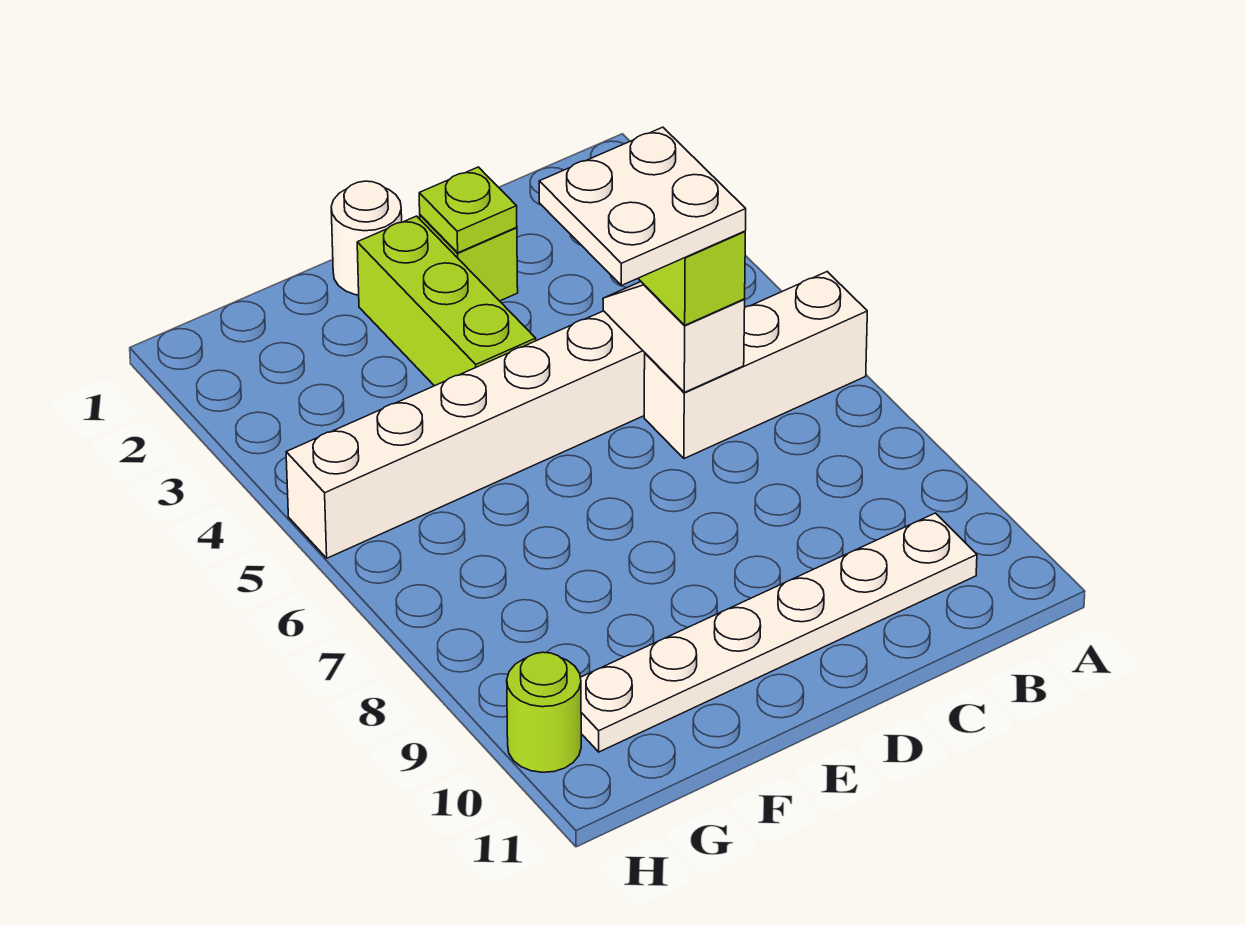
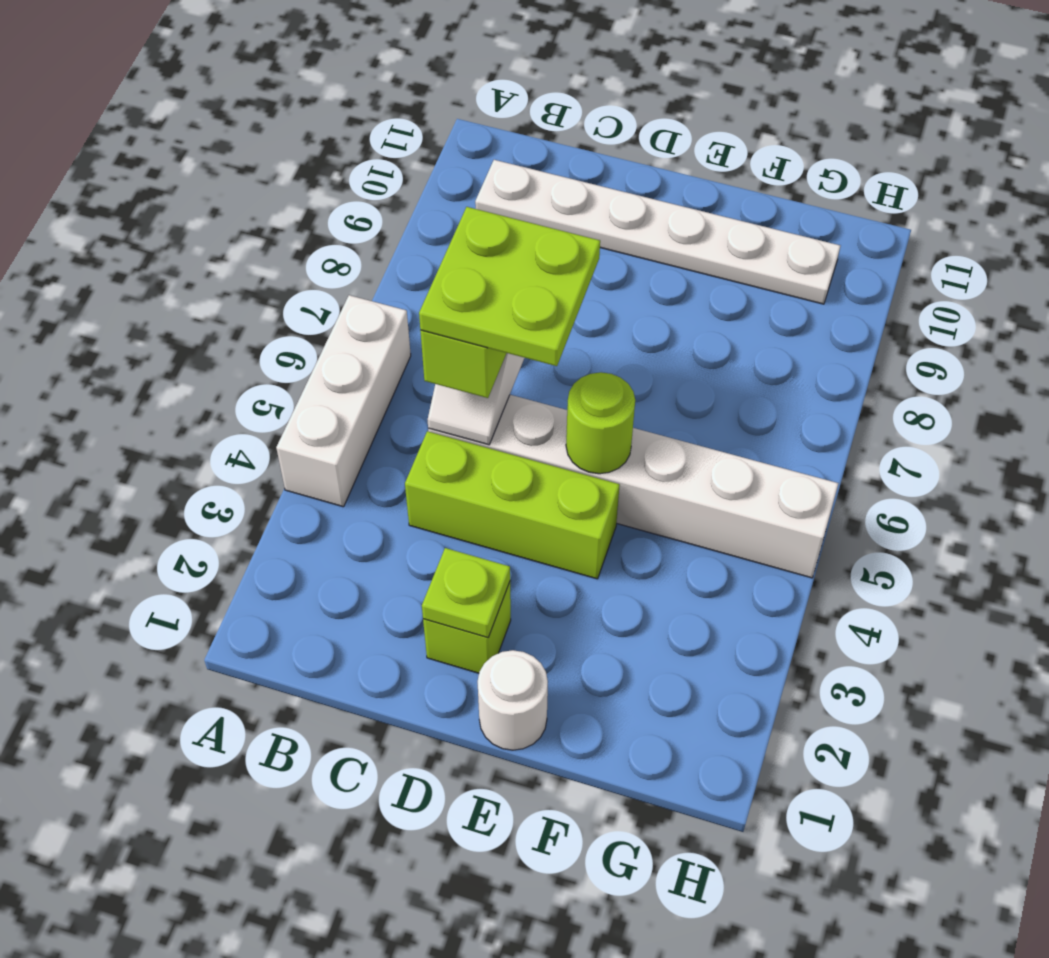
white brick A6:C6 level 1 -> white brick A4:A6 level 1
white plate C5:D6 level 4 -> lime plate C5:D6 level 4
lime brick E2:E4 level 1 -> lime brick C4:E4 level 1
lime round brick H10 level 1 -> lime round brick E5 level 2

